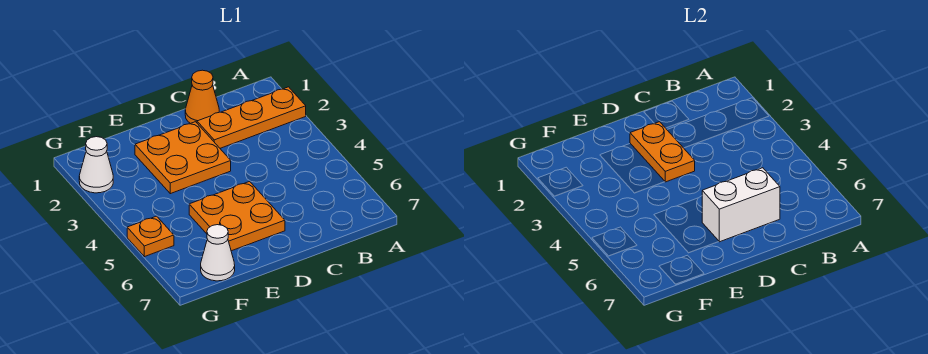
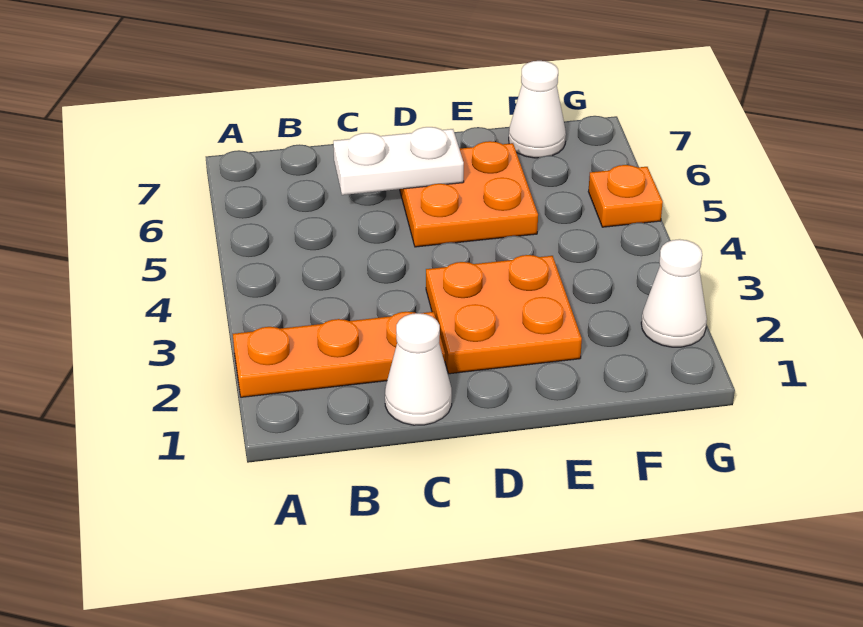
orange cone C1 level 1 -> white cone C1 level 1
white brick C6:D6 level 2 -> white plate C6:D6 level 2
orange plate D2:D3 level 2 -> none

